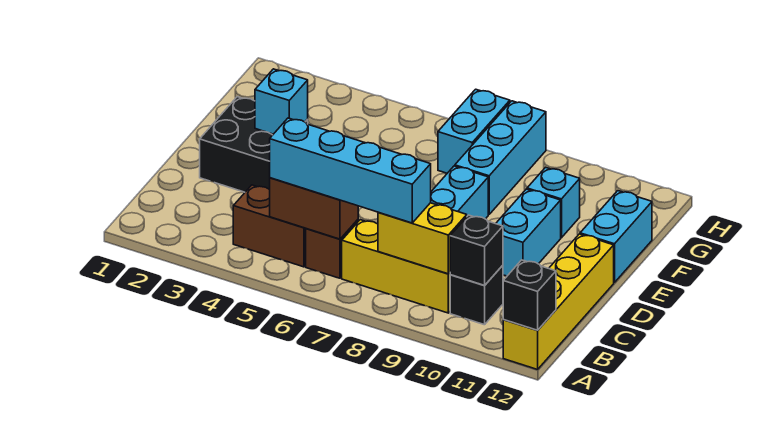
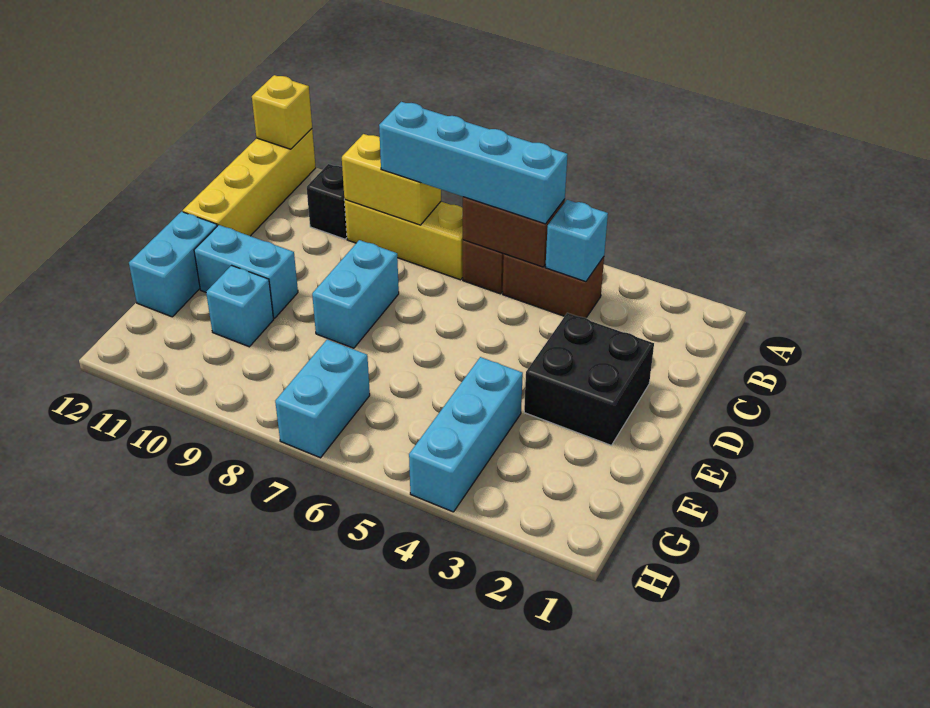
black brick A12 level 2 -> yellow brick A12 level 2
black brick B10 level 2 -> none
cyan brick D10:E10 level 1 -> cyan brick E10:E11 level 1
cyan brick E3 level 2 -> cyan brick B4 level 2
cyan brick F8:H8 level 1 -> cyan brick F4:H4 level 1

